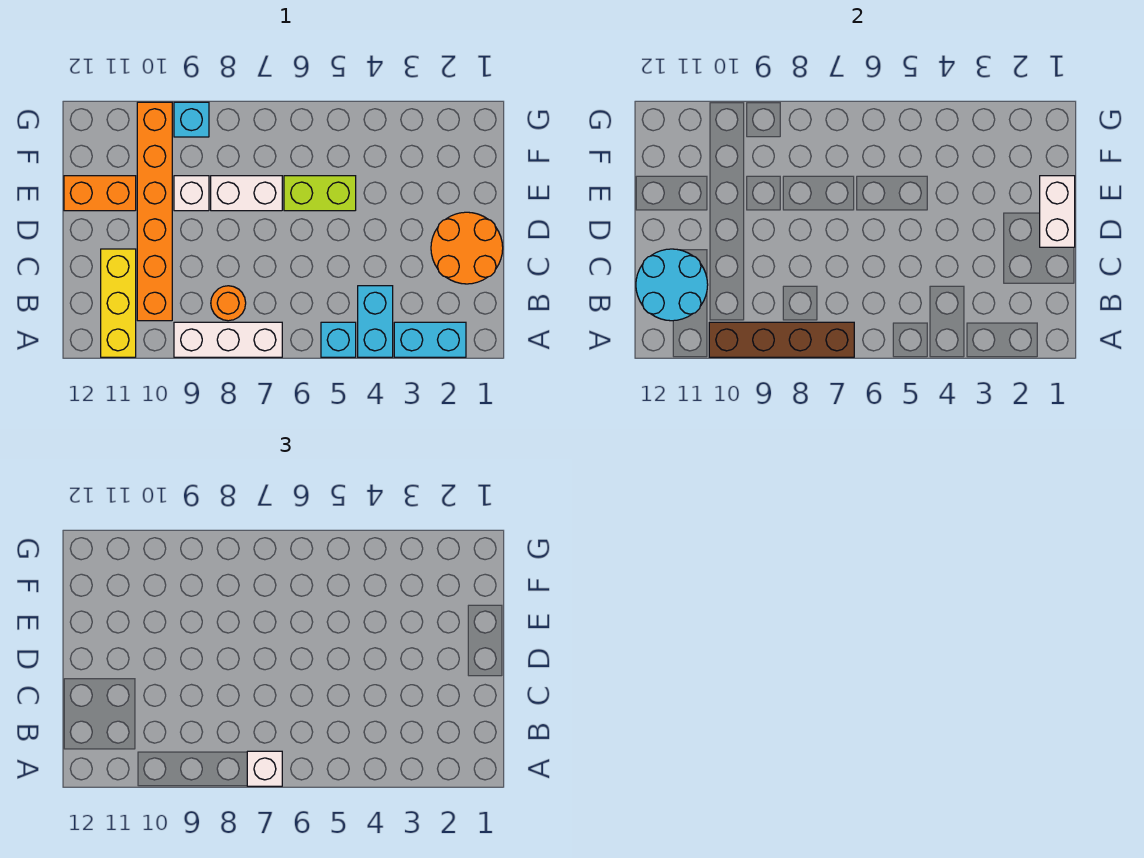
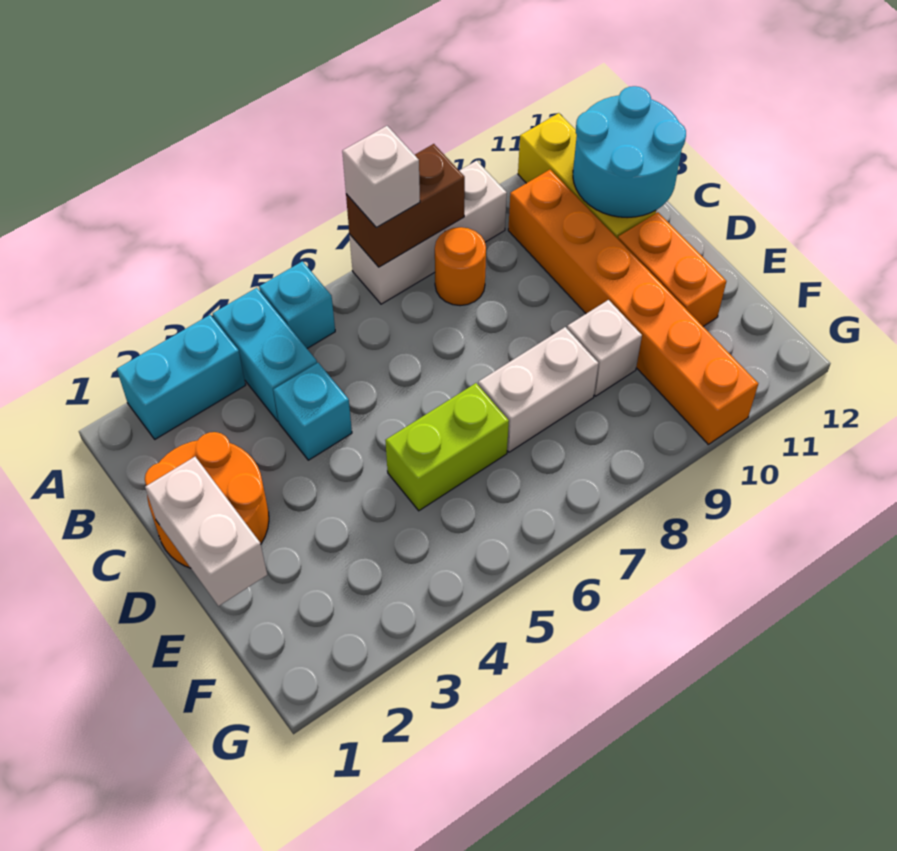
brown brick A7:A10 level 2 -> brown brick A7:A8 level 2
orange brick E11:E12 level 1 -> orange brick D11:E11 level 1
cyan brick G9 level 1 -> cyan brick C4 level 1

